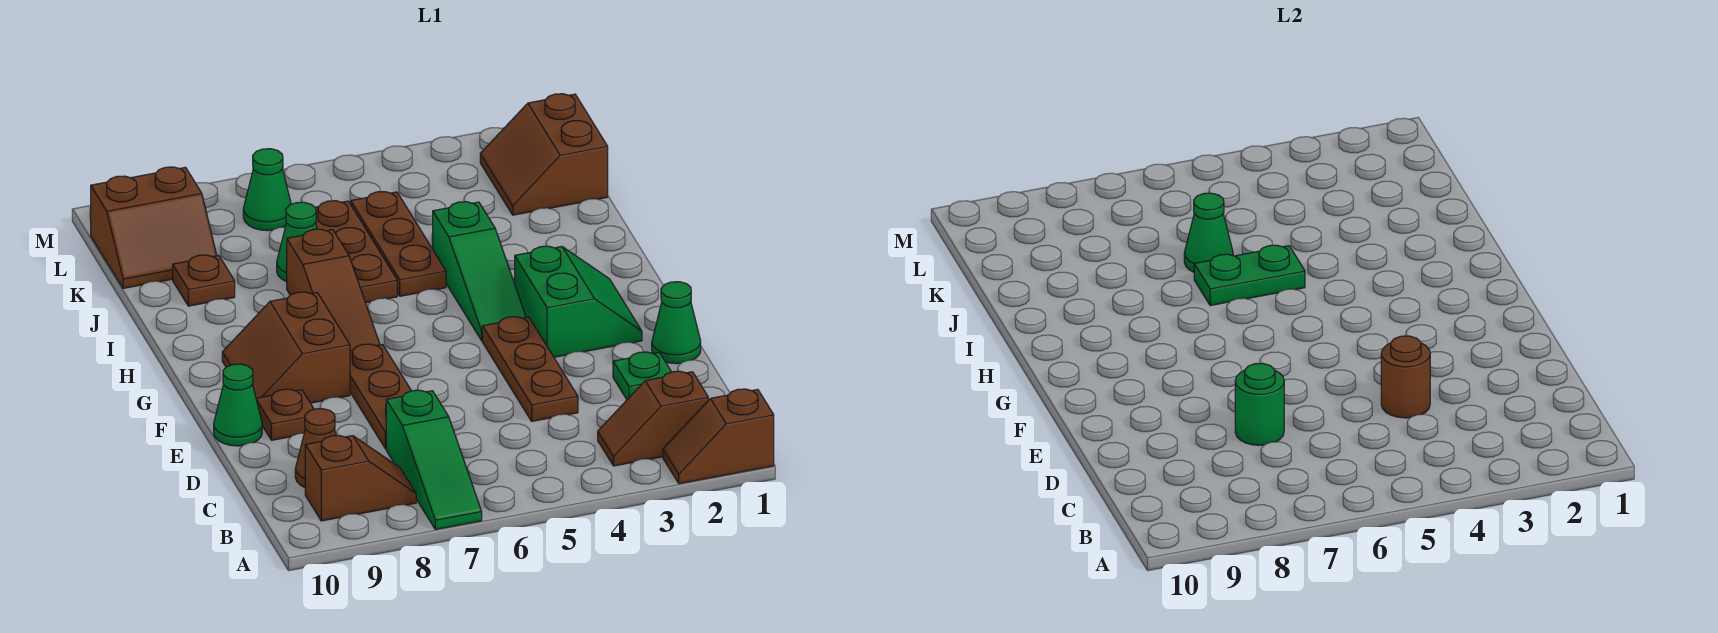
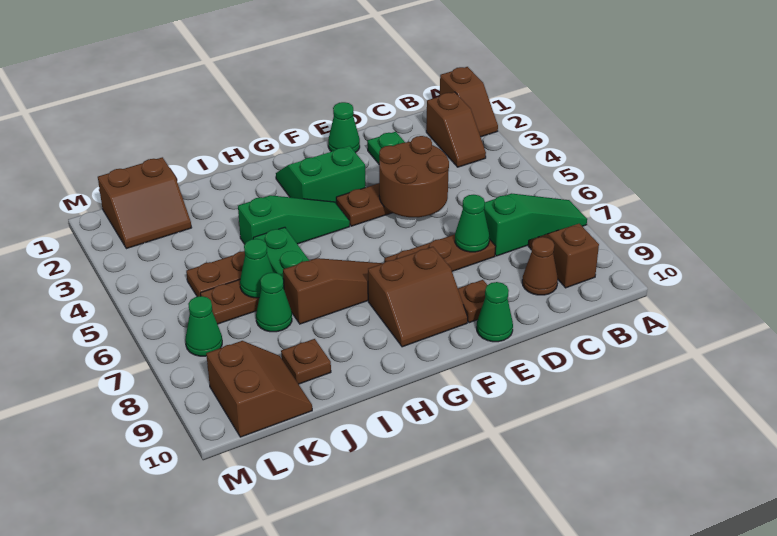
brown round brick D4 level 2 -> brown round brick D4:E5 level 2
green round brick D7 level 2 -> green cone D7 level 2

